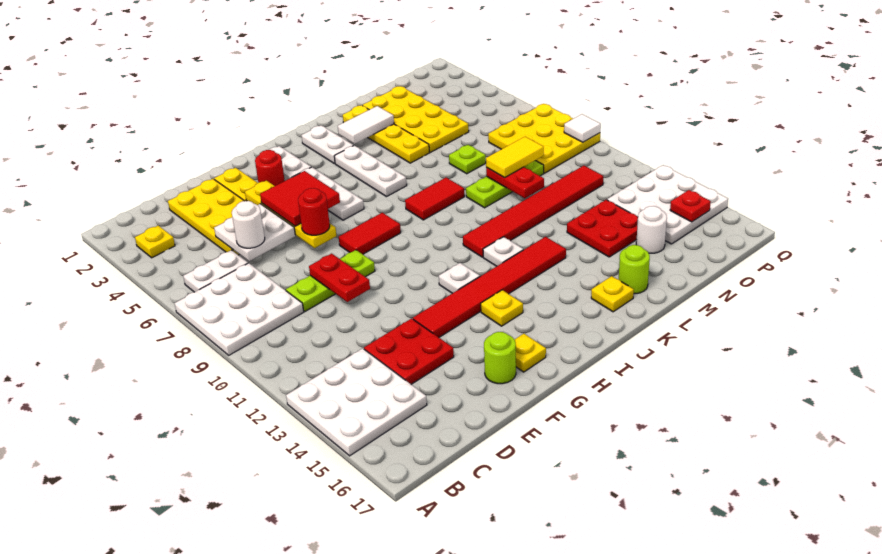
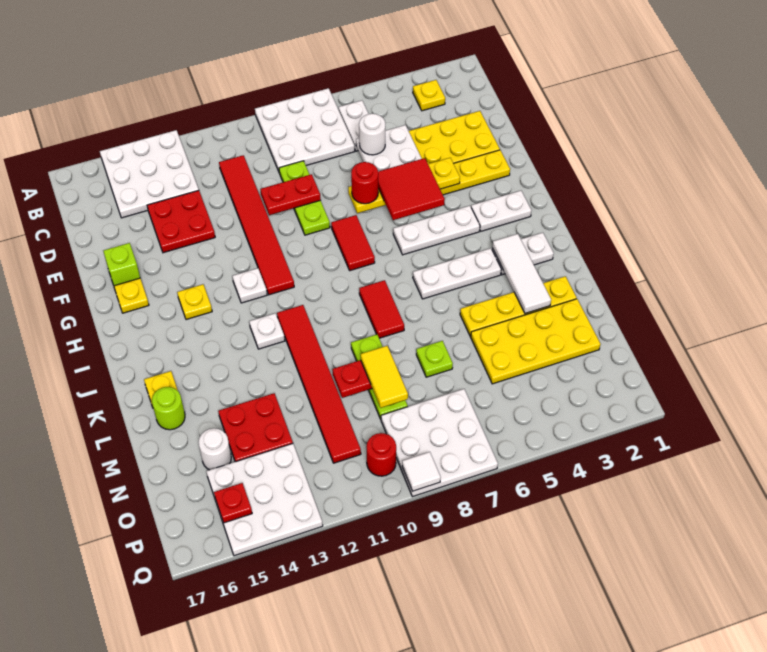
red tile F13:K13 level 1 -> red tile C11:H11 level 1
lime round brick F16 level 1 -> lime brick F16 level 1
red round brick G3 level 1 -> red round brick P10 level 1
white tile K3:L3 level 2 -> white tile J3:L3 level 2
yellow plate O7:Q9 level 1 -> white plate O7:Q9 level 1

